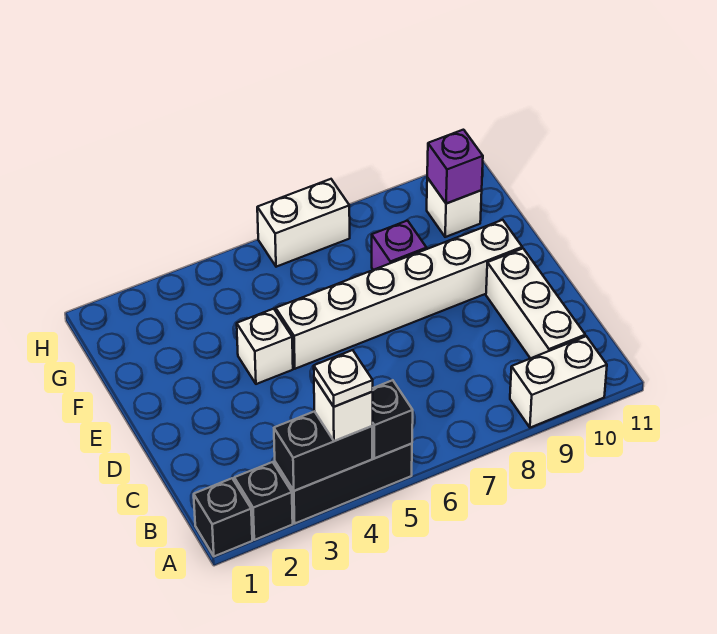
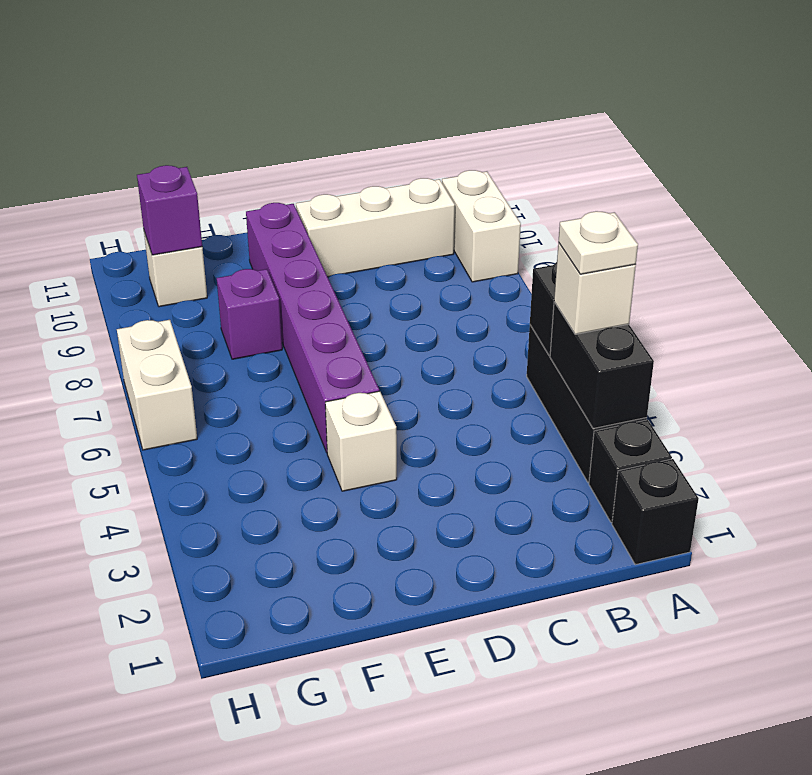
white brick E5:E10 level 1 -> purple brick E5:E10 level 1

